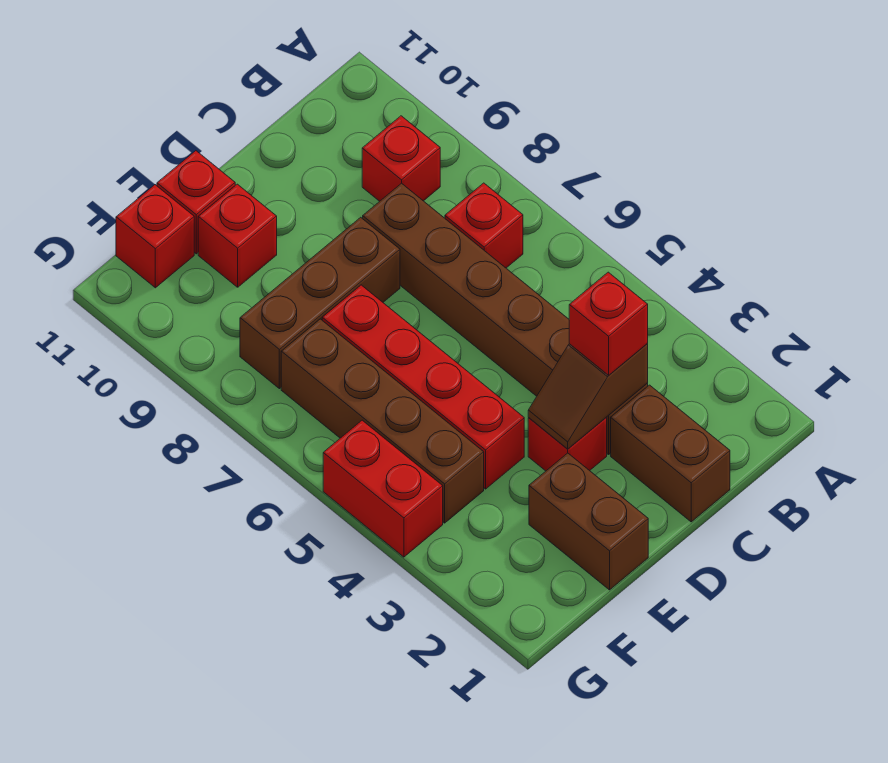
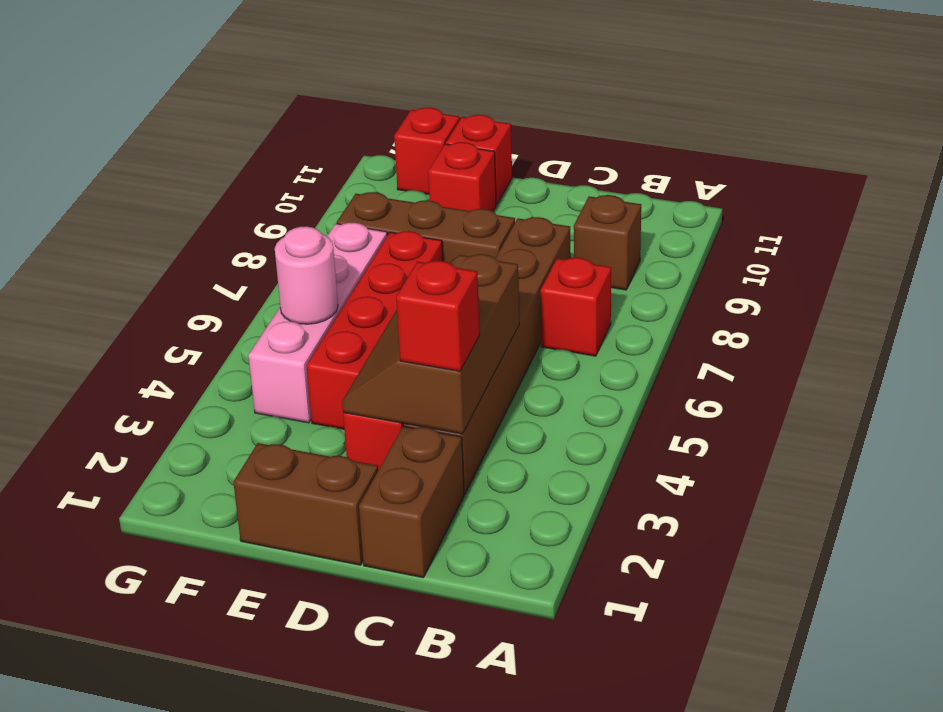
red brick B9 level 1 -> brown brick B9 level 1
brown slope C3:D3 level 2 top C -> brown slope C3:D5 level 2 top C
brown brick E1:E2 level 1 -> brown brick D1:E1 level 1
brown brick F4:F7 level 1 -> pink brick F4:F7 level 1
none -> pink round brick F5 level 2
red brick G4:G5 level 1 -> none

